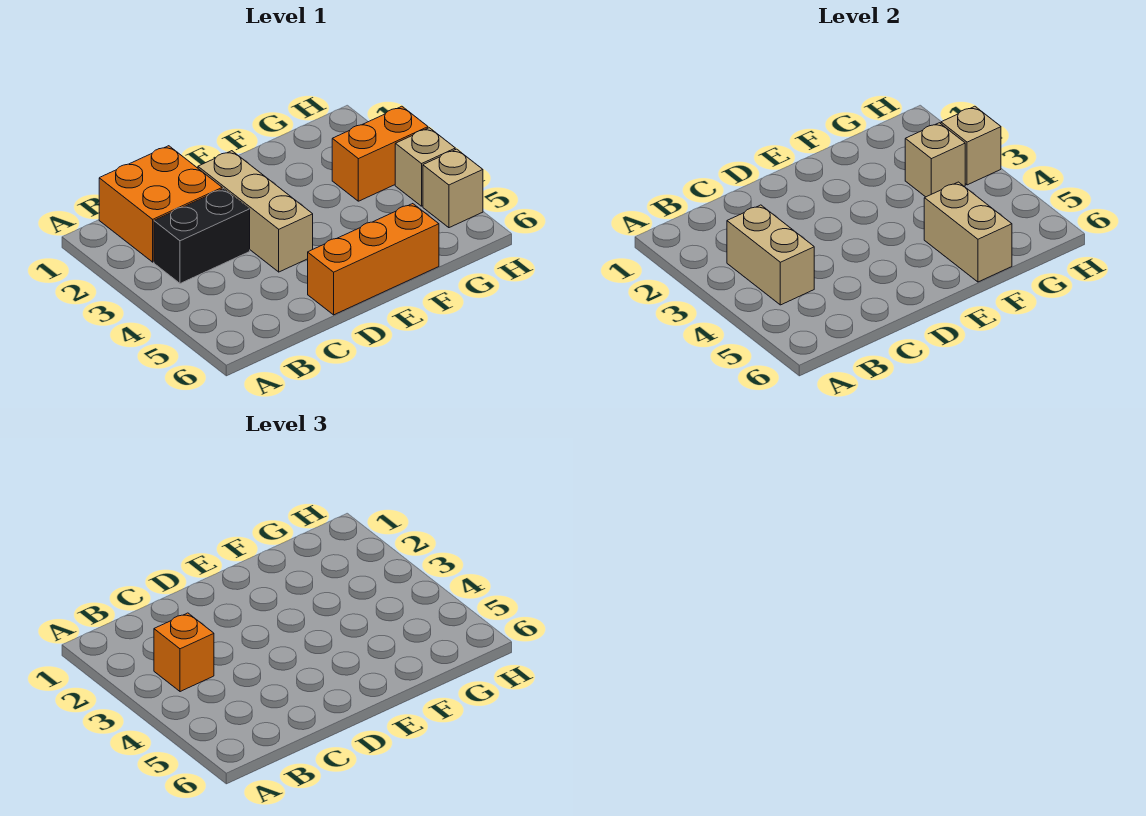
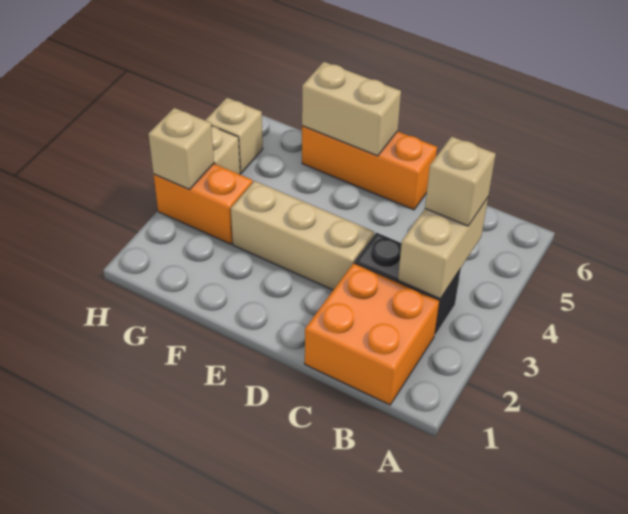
orange brick B3 level 3 -> none
tan brick D2:D4 level 1 -> tan brick D3:F3 level 1
tan brick F5:F6 level 2 -> tan brick E6:F6 level 2
tan brick G3 level 2 -> tan brick B4 level 3

